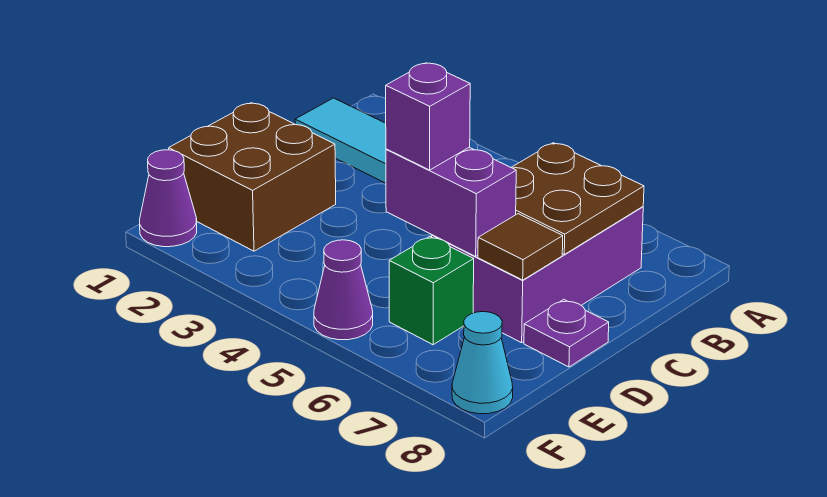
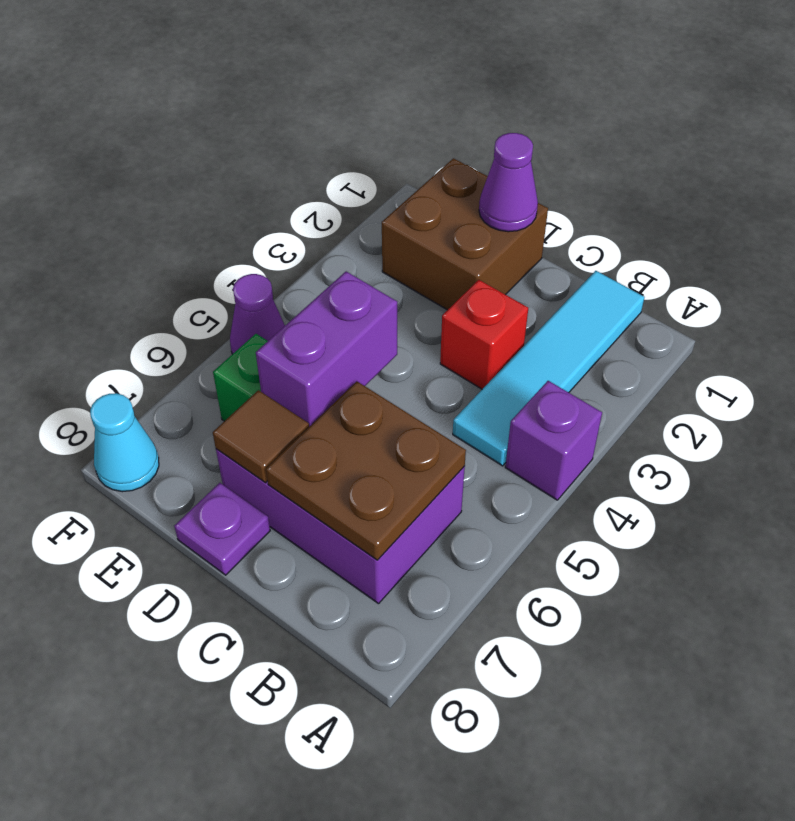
none -> red brick C3 level 1
purple brick D5 level 3 -> purple brick A4 level 1
purple cone F1 level 1 -> purple cone D1 level 2

